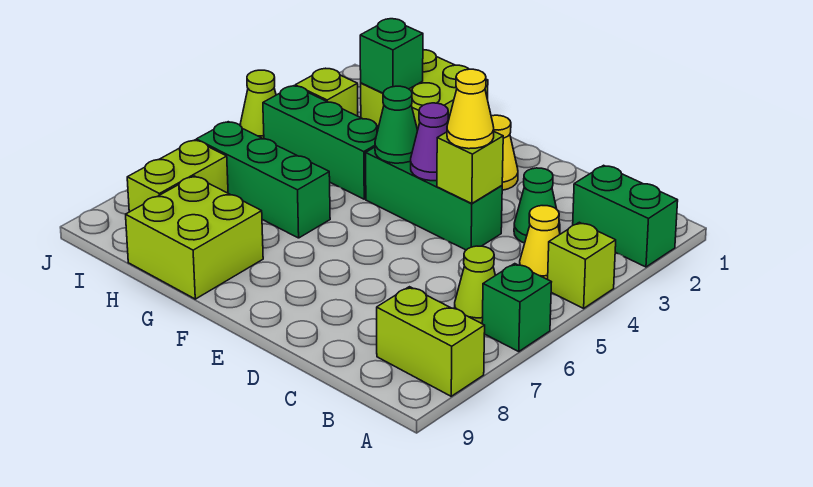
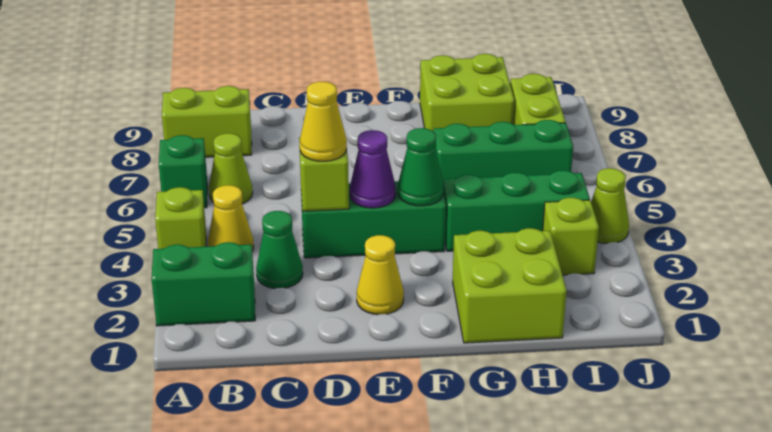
green brick H2 level 2 -> none

